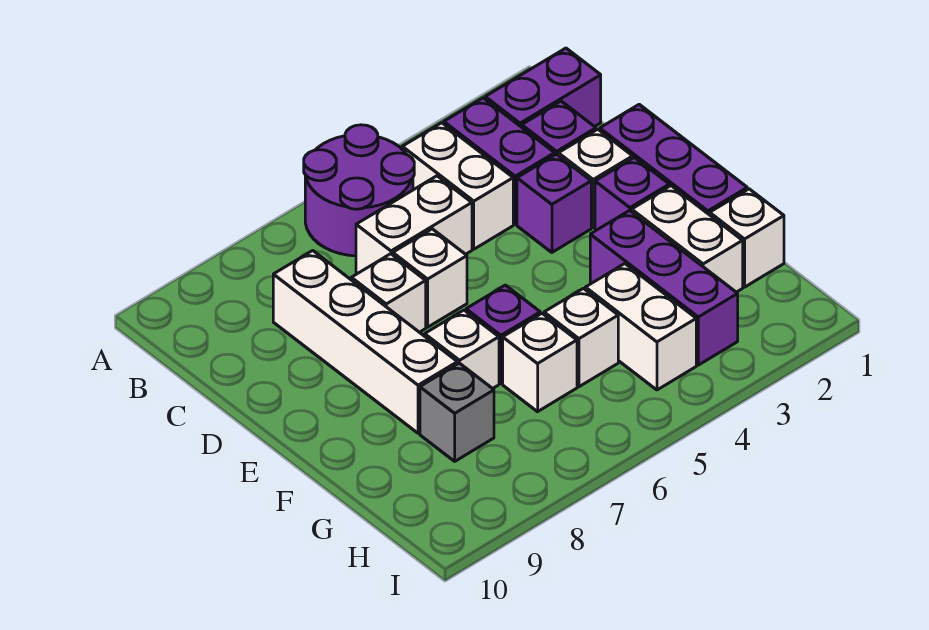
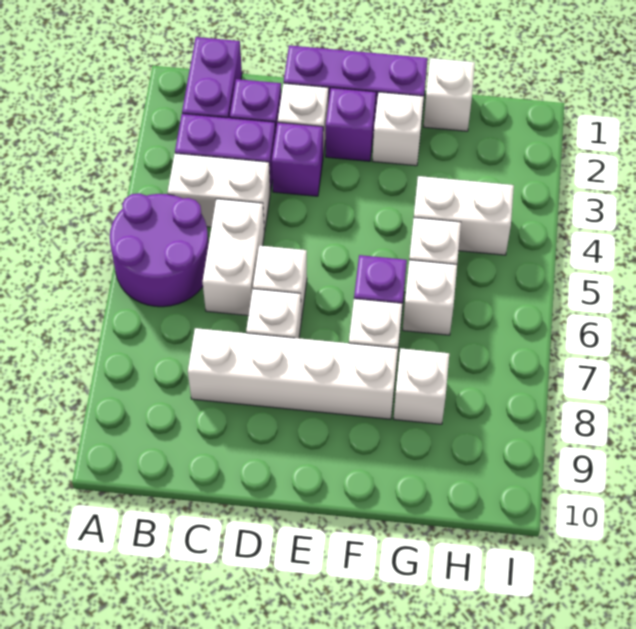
white brick F2:G2 level 1 -> white brick F2 level 1
purple brick F3:H3 level 1 -> none
grey brick G8 level 1 -> white brick G8 level 1

